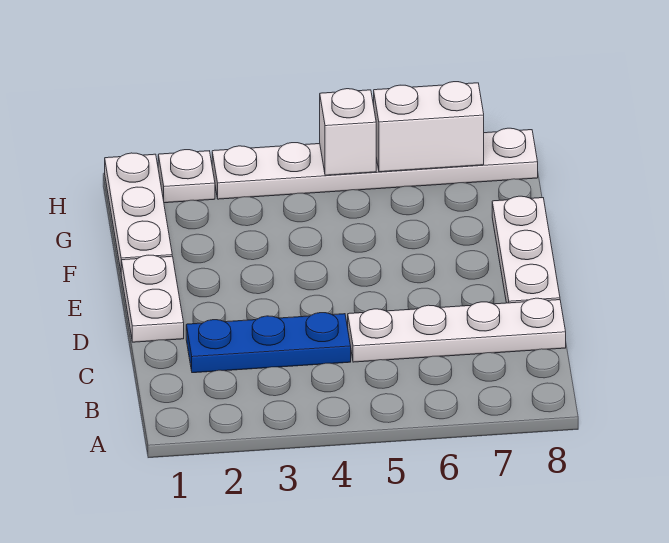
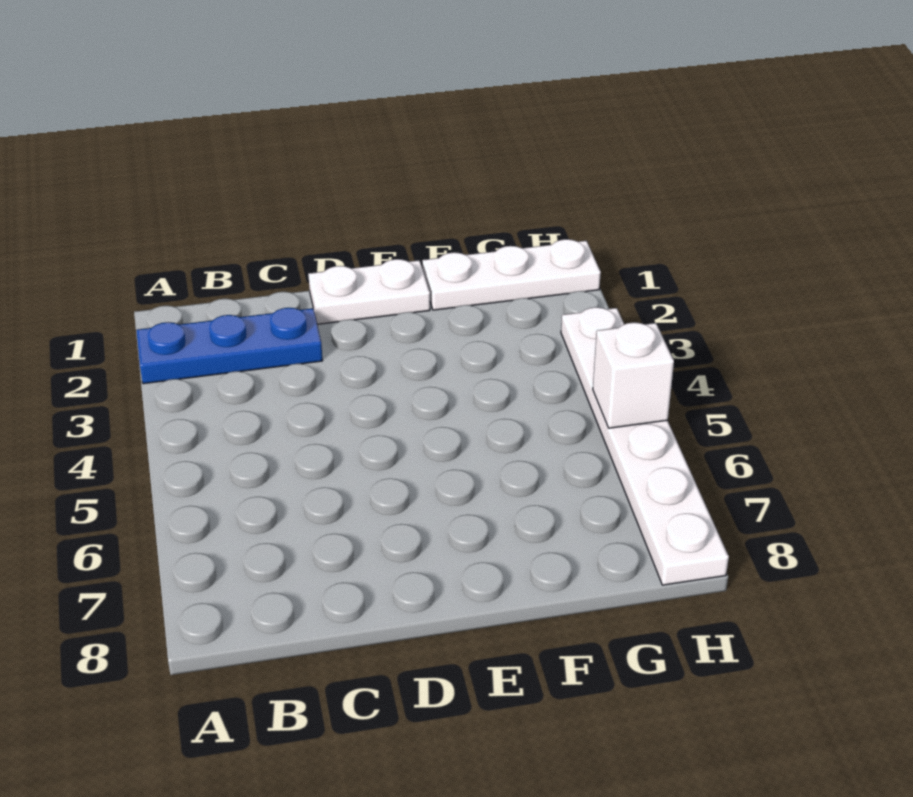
blue plate C2:C4 level 1 -> blue plate A2:C2 level 1
white plate C5:C8 level 1 -> none
white plate D8:F8 level 1 -> none
white plate H2 level 1 -> none
white brick H6:H7 level 2 -> none

